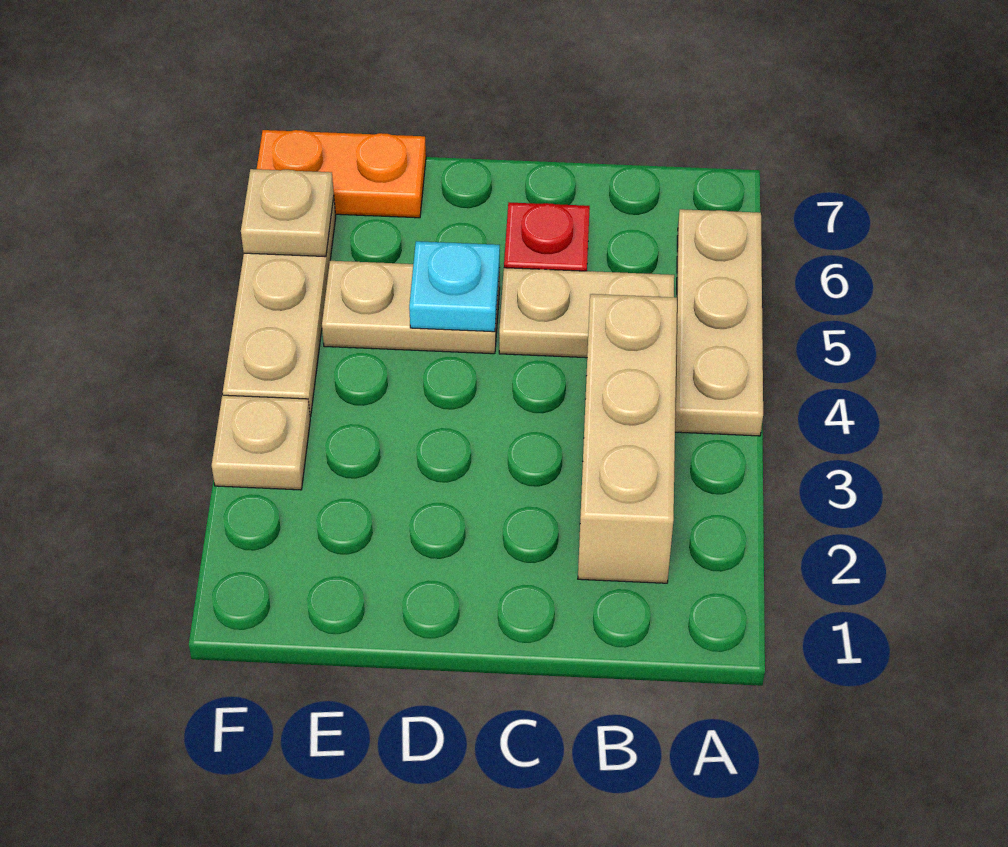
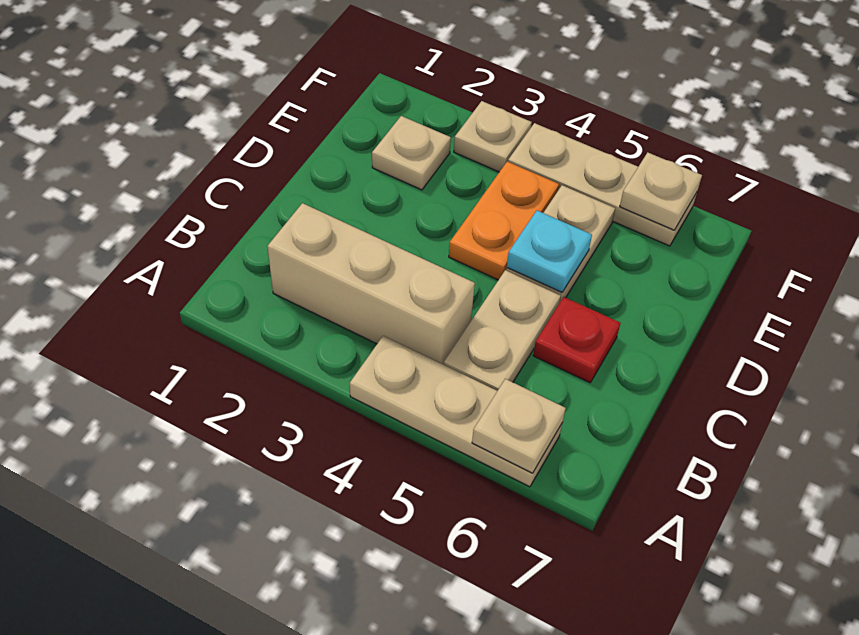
none -> tan plate A6 level 2
none -> tan plate E2 level 1
orange plate E7:F7 level 1 -> orange plate D4:E4 level 1

